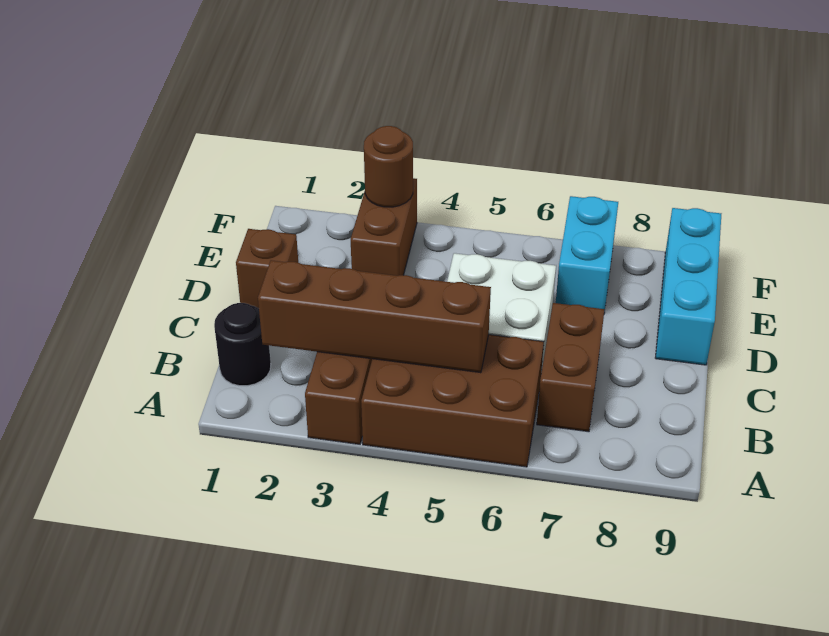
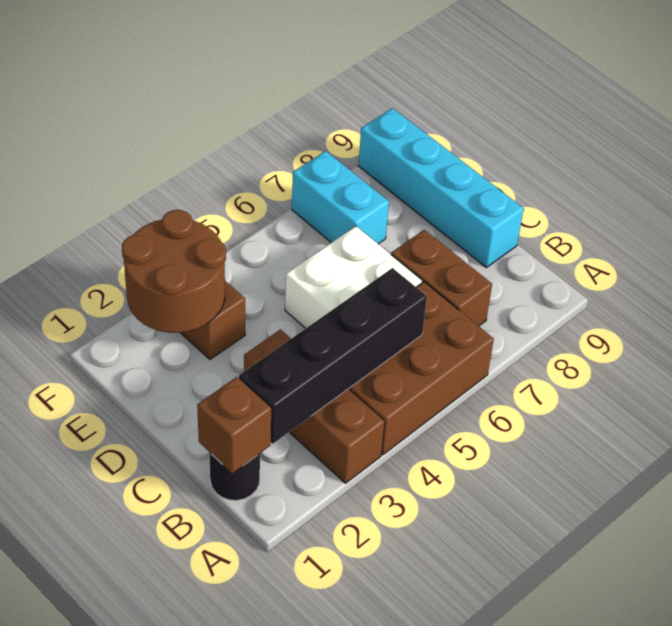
brown brick B2:B5 level 2 -> black brick B2:B5 level 2
brown brick D1 level 1 -> brown brick B1 level 2
cyan brick D9:F9 level 1 -> cyan brick C9:F9 level 1
brown round brick F3 level 2 -> brown round brick E2:F3 level 2

